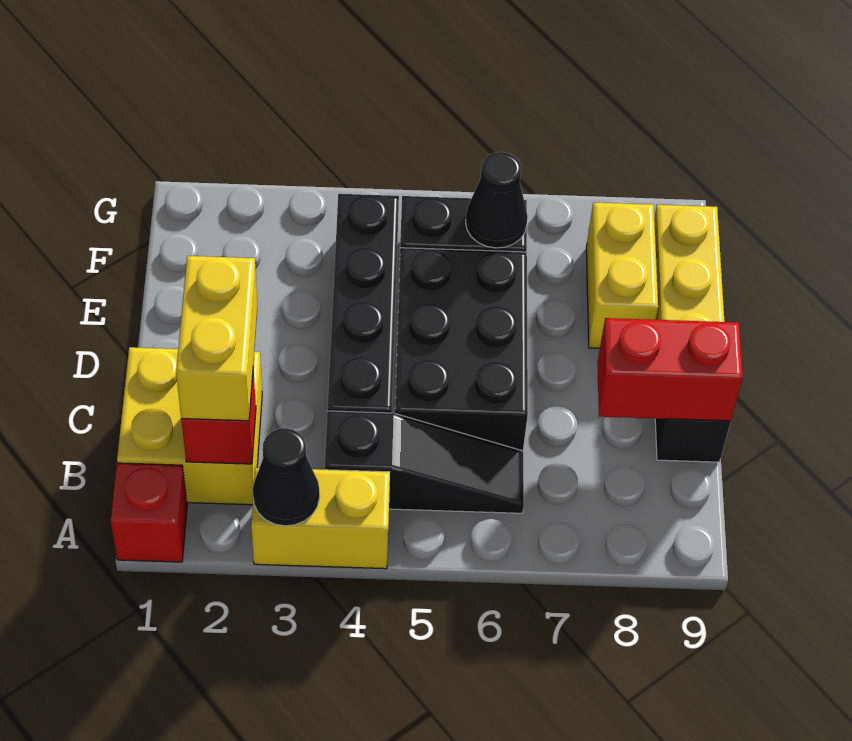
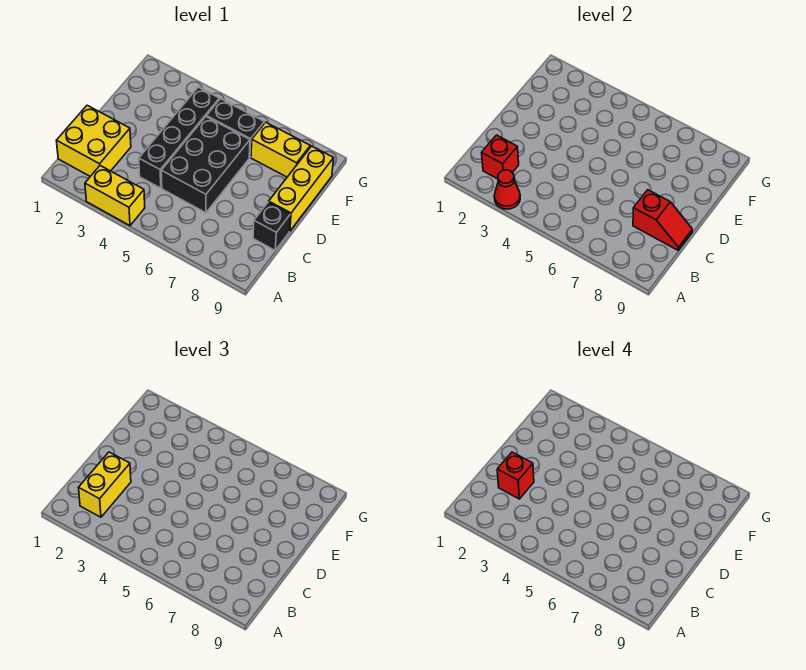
red brick A1 level 1 -> red brick C2 level 4
black cone A3 level 2 -> red cone A3 level 2
black slope B4:B6 level 1 top 4 -> none
red brick C8:C9 level 2 -> red slope C8:C9 level 2 top 8
yellow brick E8:F8 level 1 -> yellow brick F7:F8 level 1
black cone F6 level 2 -> none

